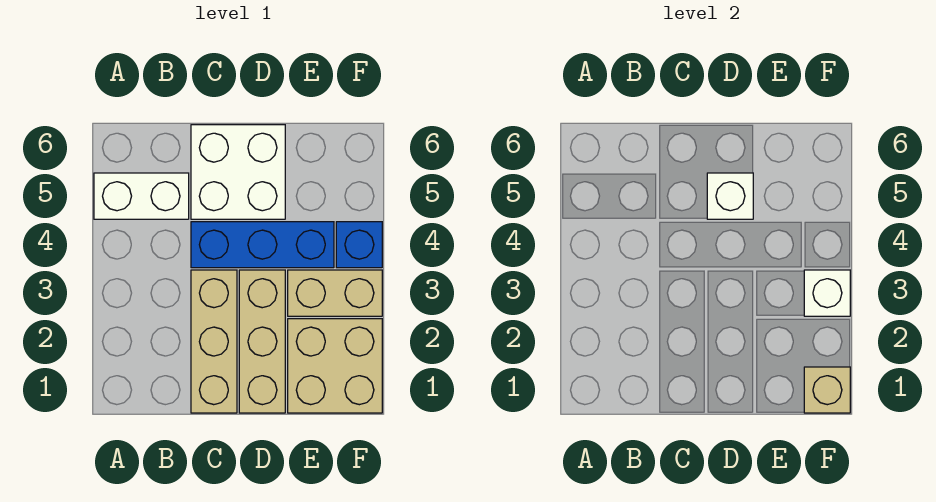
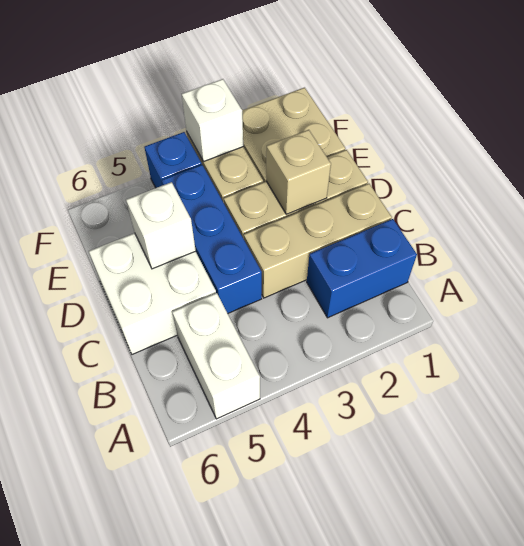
none -> blue brick B1:B2 level 1
tan brick F1 level 2 -> tan brick D2 level 2

